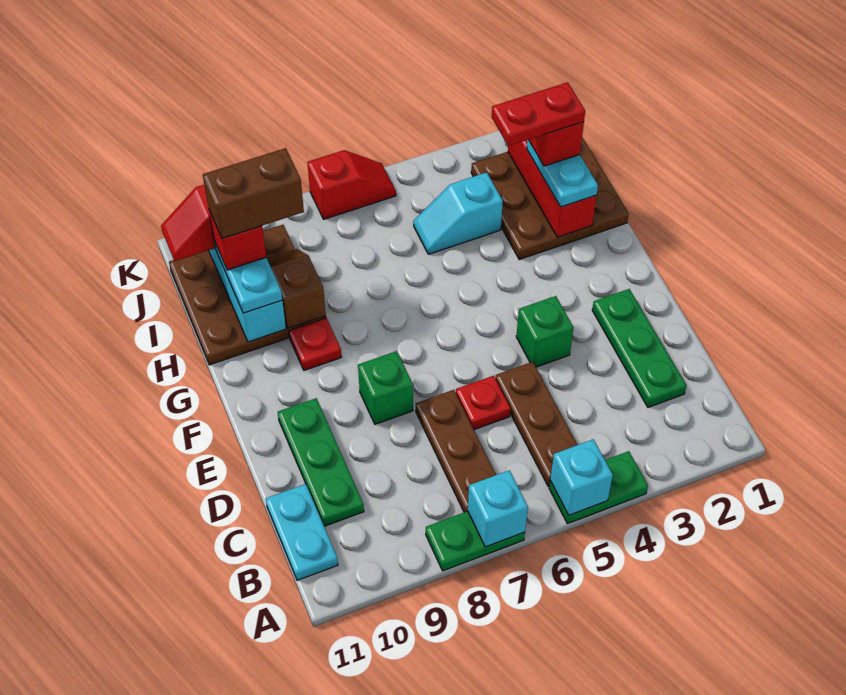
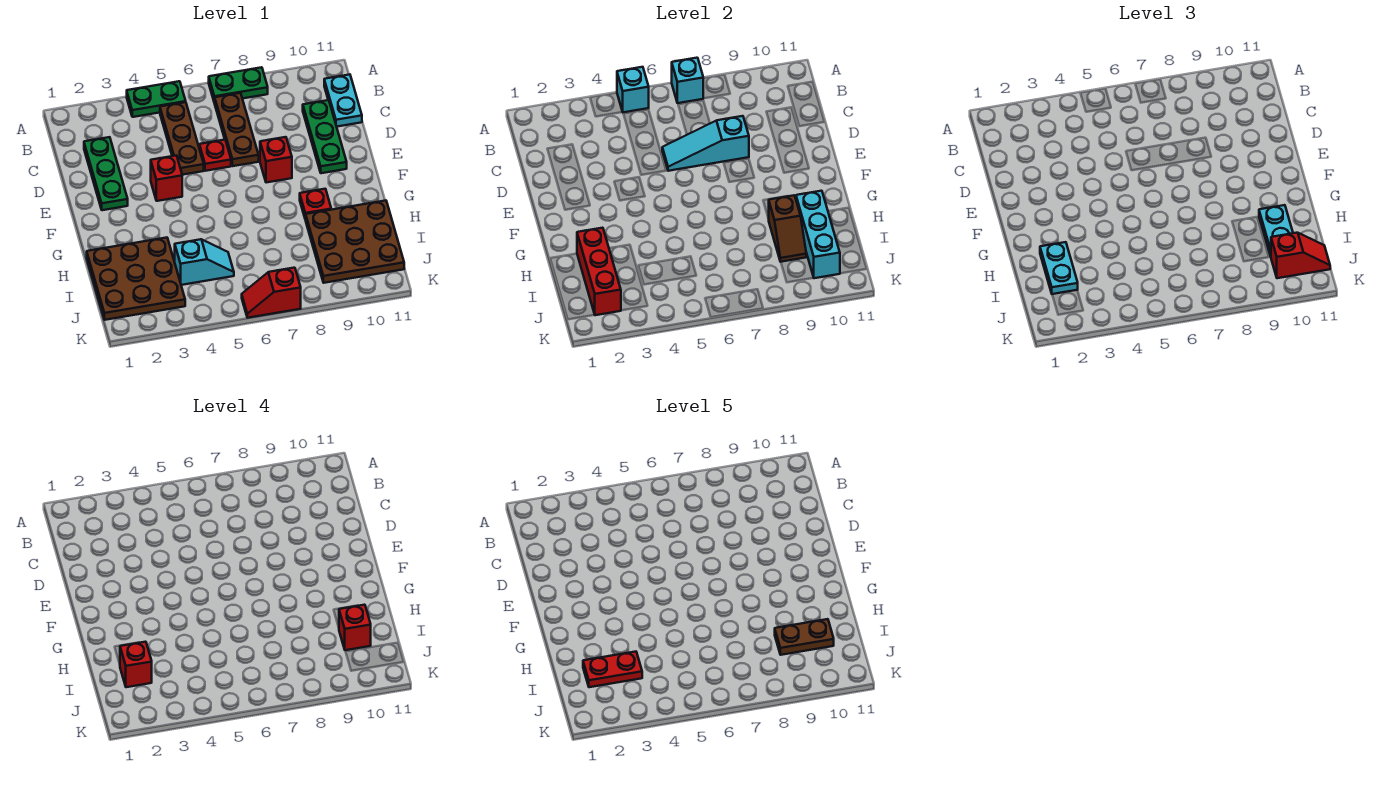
none -> cyan slope D6:D8 level 2 top 8
green brick E4 level 1 -> red brick E4 level 1
green brick E8 level 1 -> red brick E8 level 1
brown brick I9:I10 level 5 -> brown plate I9:I10 level 5

